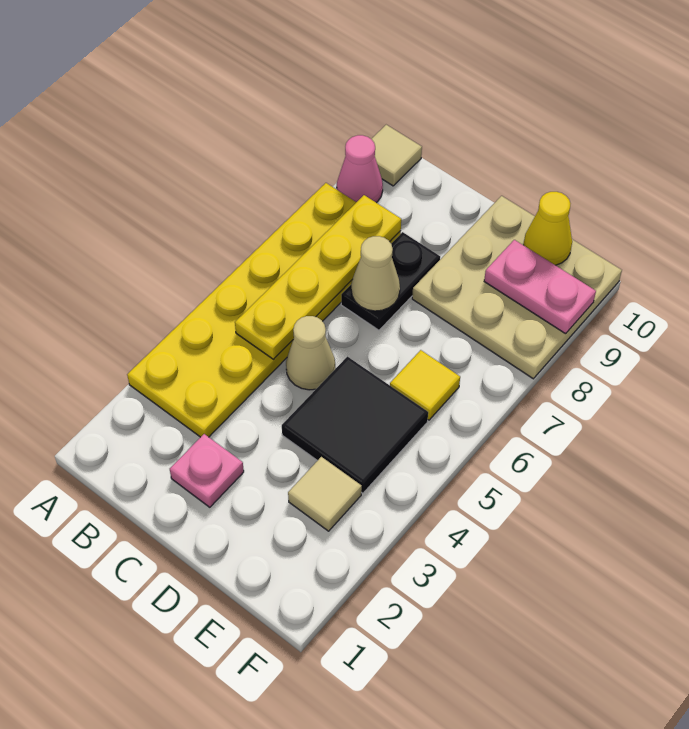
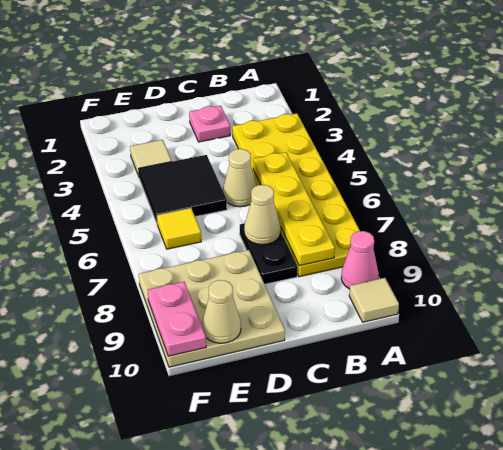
pink plate E9:F9 level 2 -> pink plate F9:F10 level 2
yellow cone E10 level 2 -> tan cone E10 level 2

